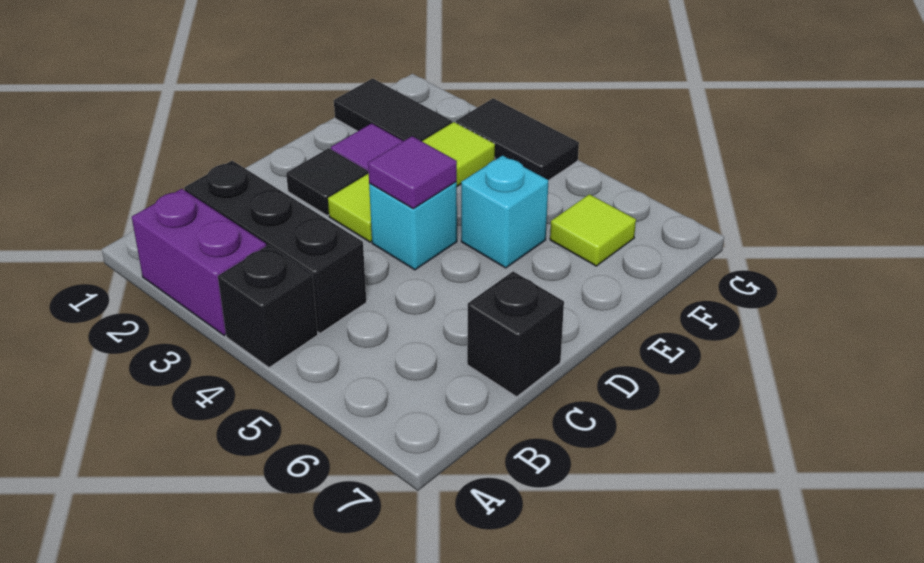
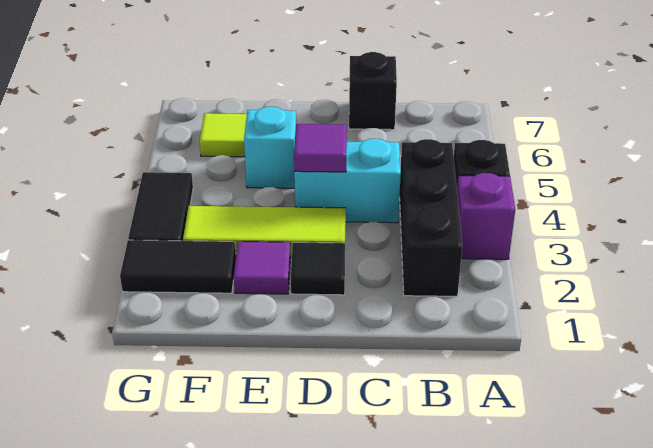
purple brick A2:A3 level 1 -> purple brick A3 level 1
cyan brick D4 level 1 -> cyan brick C4:D4 level 1
black tile F1:F2 level 1 -> black tile F2:G2 level 1

